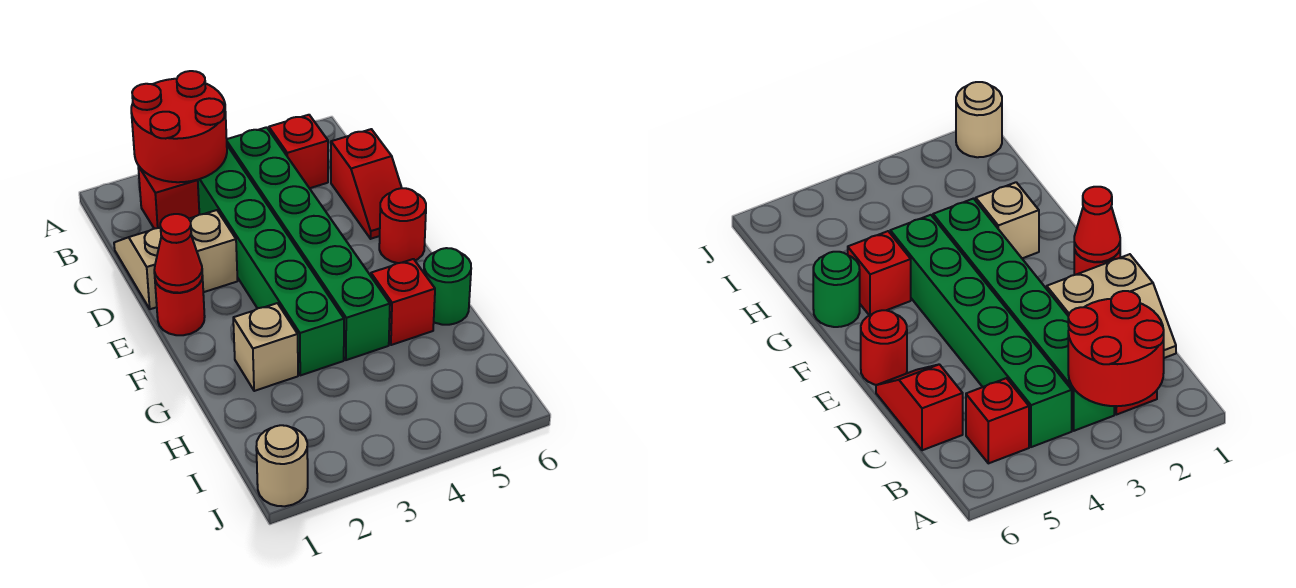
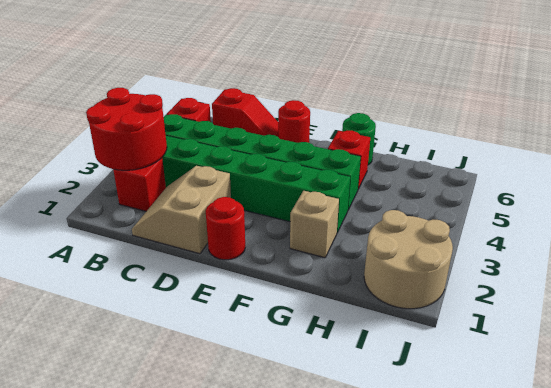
red cone E1 level 2 -> none
tan round brick J1 level 1 -> tan round brick I1:J2 level 1

